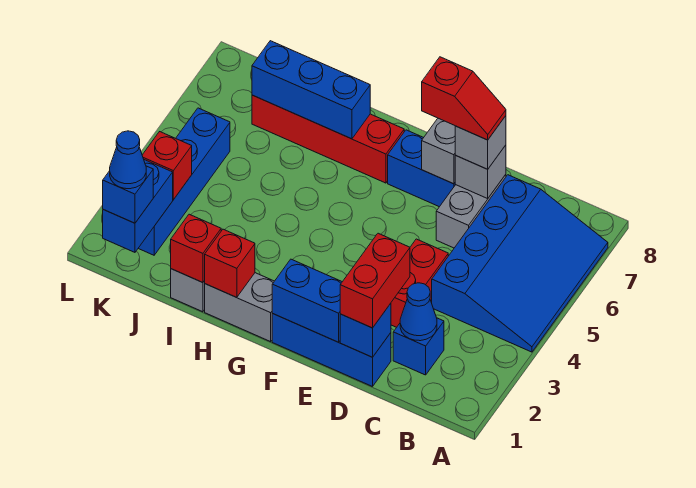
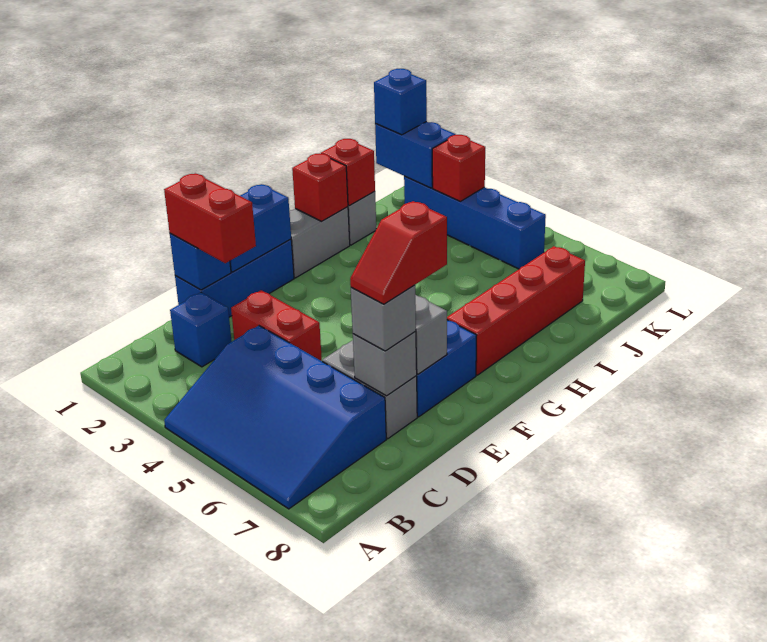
blue cone C2 level 2 -> none
blue brick H7:J7 level 2 -> none
blue cone K1 level 4 -> none

